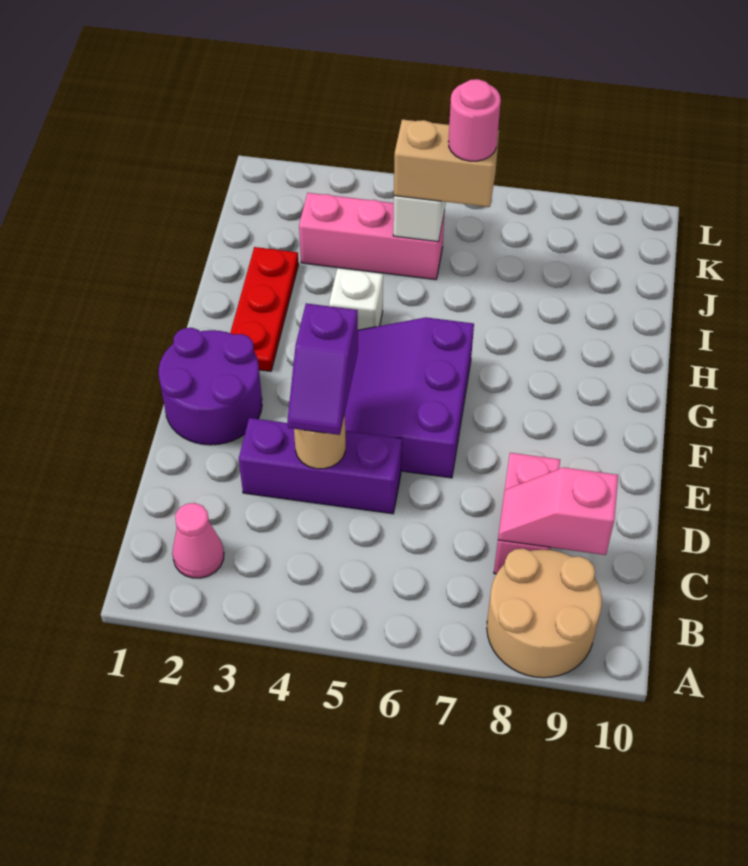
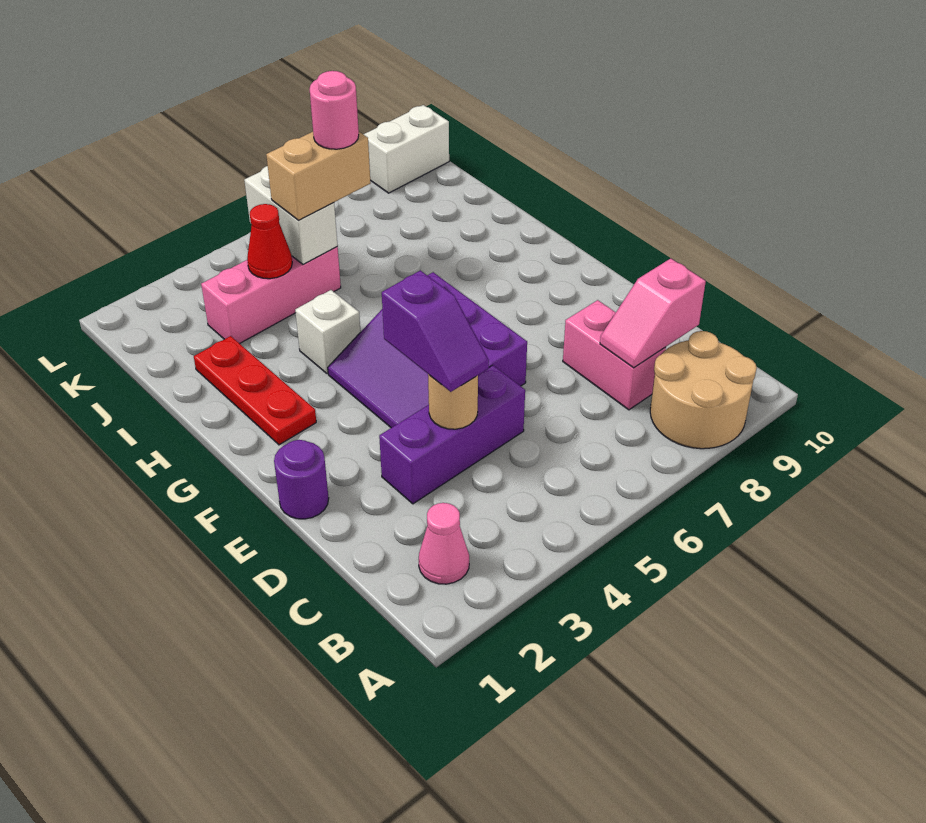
purple round brick E1:F2 level 1 -> purple round brick E1 level 1
none -> red cone J4 level 2
none -> white brick L9:L10 level 1

